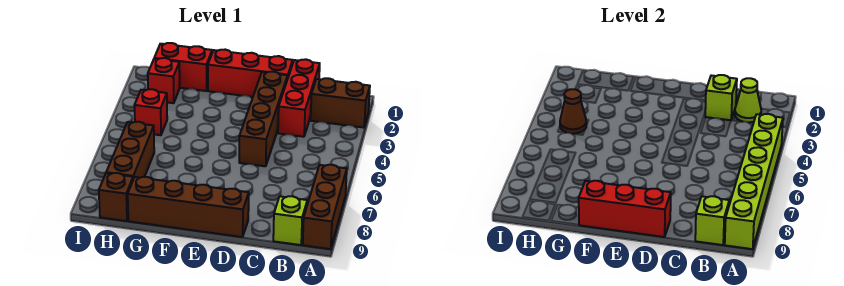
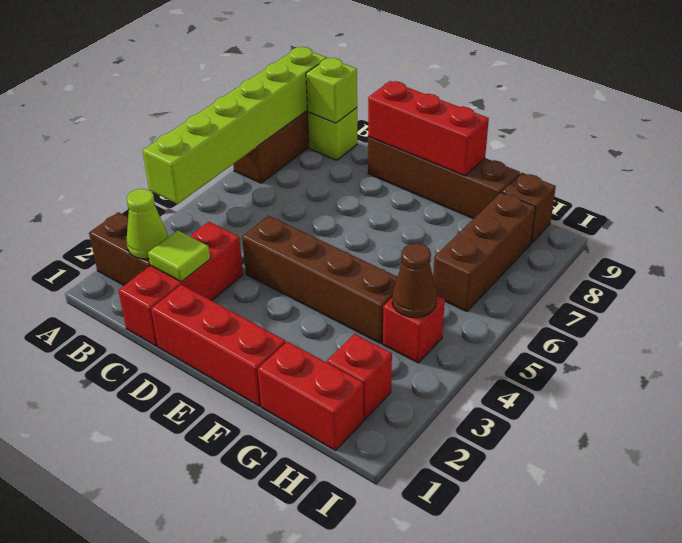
lime brick C2 level 2 -> lime tile C2 level 2
brown brick D2:D5 level 1 -> brown brick D4:G4 level 1

